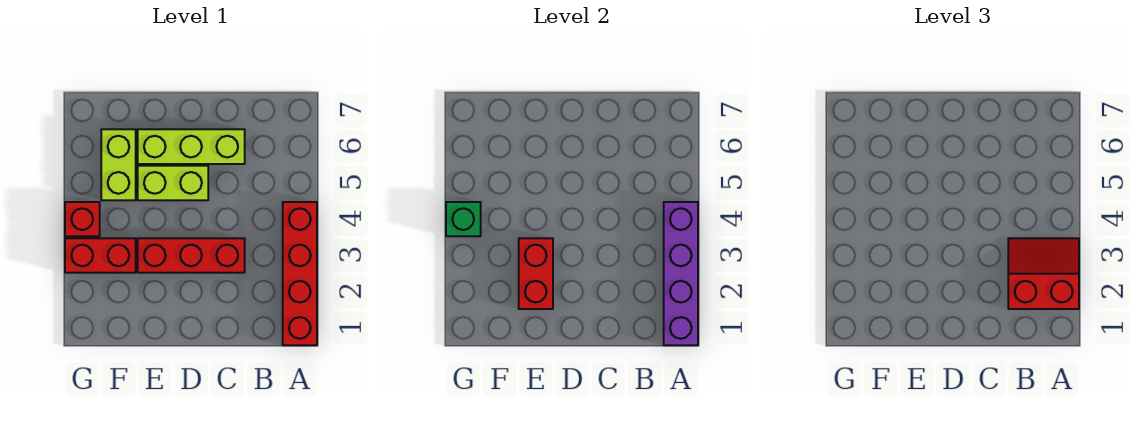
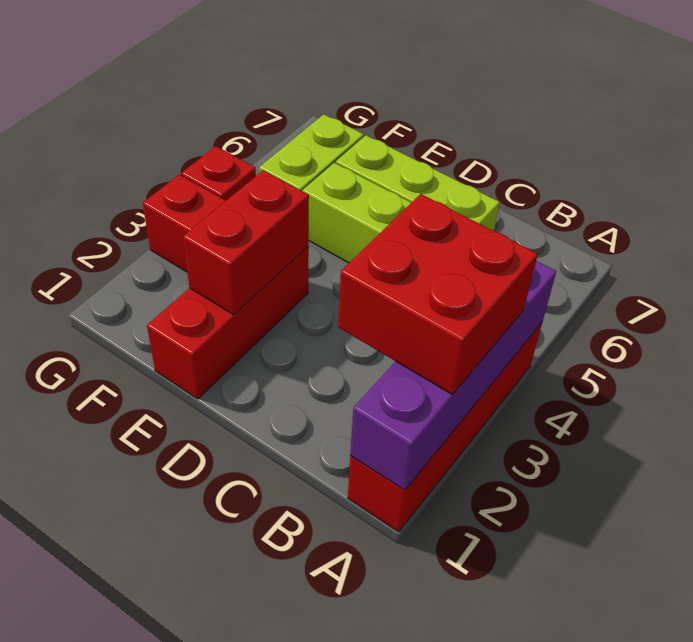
red slope A2:B3 level 3 top 2 -> red brick A2:B3 level 3
red brick C3:E3 level 1 -> red brick E1:E3 level 1
green brick G4 level 2 -> none

